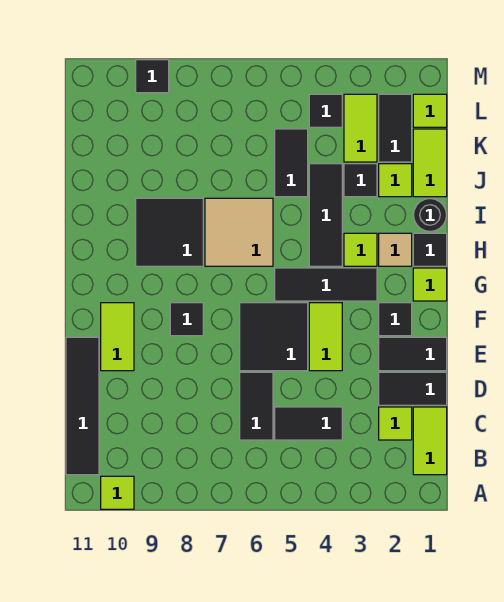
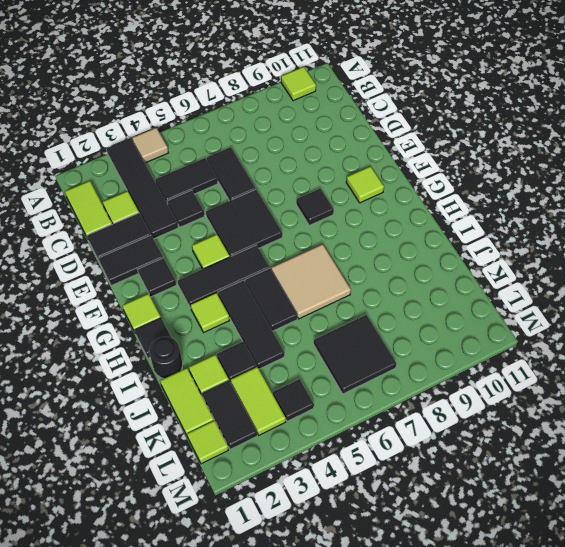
black tile B11:E11 level 1 -> black tile A3:D3 level 1
lime tile E4:F4 level 1 -> lime tile F4 level 1
lime tile E10:F10 level 1 -> lime tile F10 level 1
tan tile H2 level 1 -> tan tile A4 level 1
black tile H8:I9 level 1 -> black tile K6:L7 level 1
black tile J5:K5 level 1 -> black tile H5:I5 level 1
black tile M9 level 1 -> black tile D4 level 1

